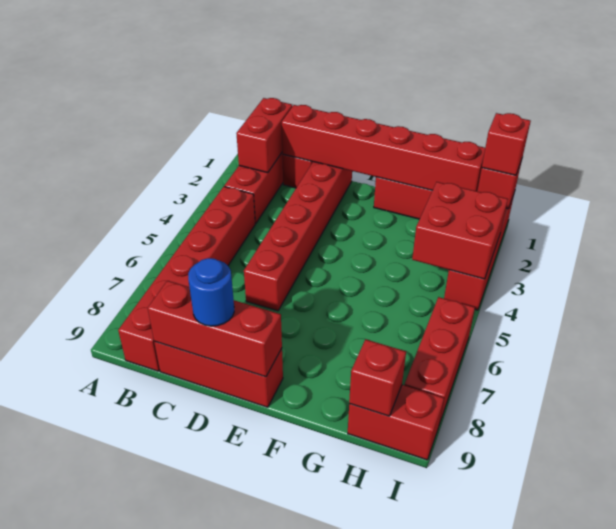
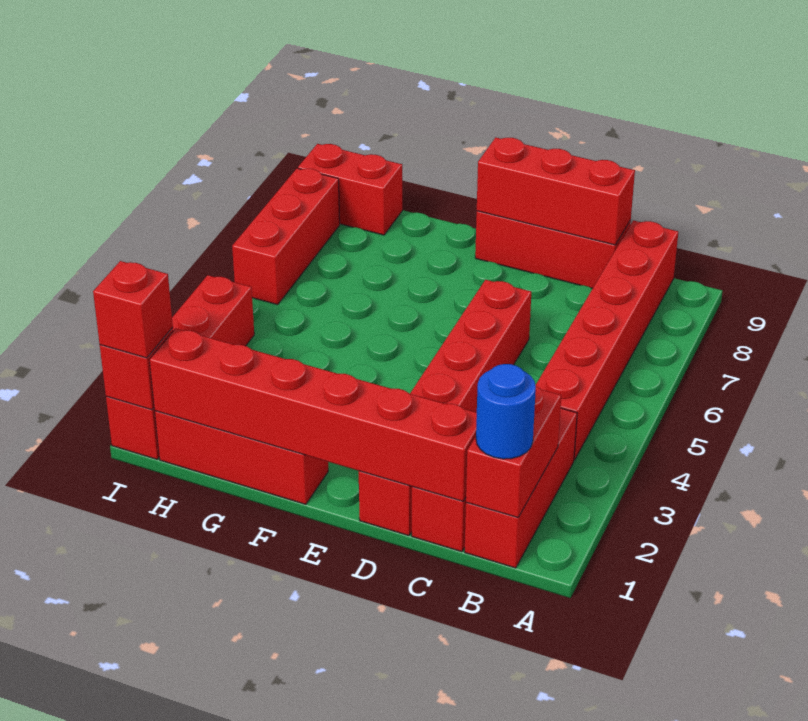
blue round brick D9 level 3 -> blue round brick B1 level 3
red brick H3:I4 level 2 -> none
red brick H9 level 2 -> none

